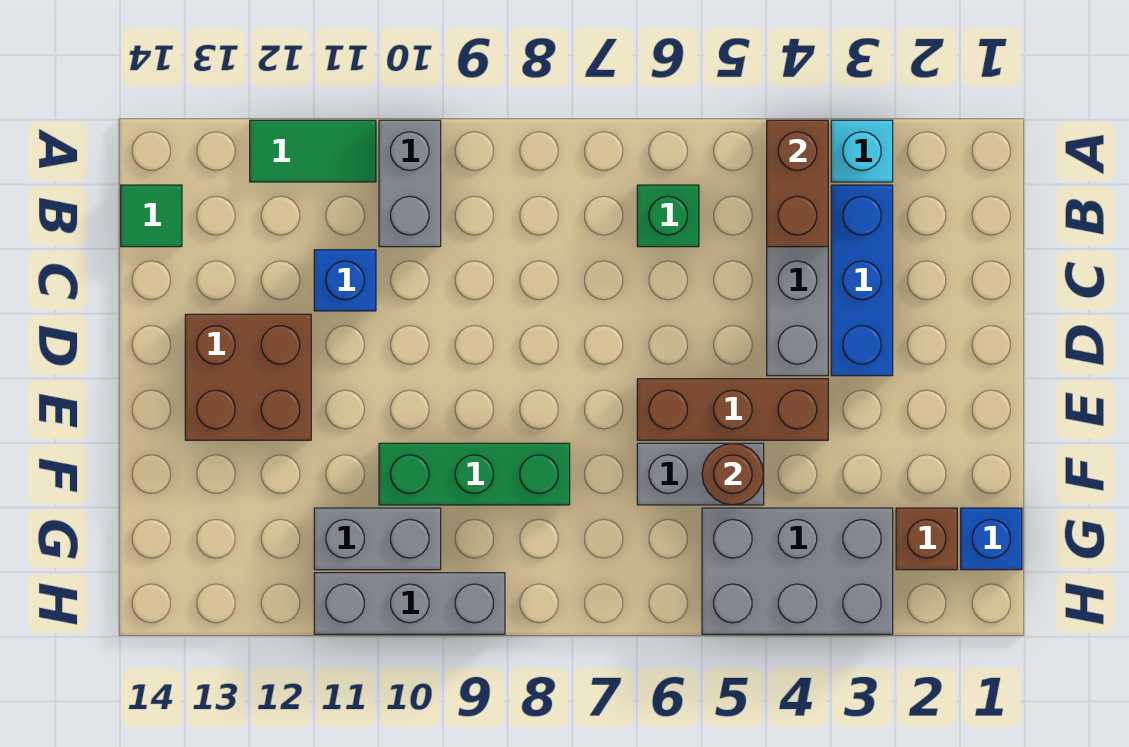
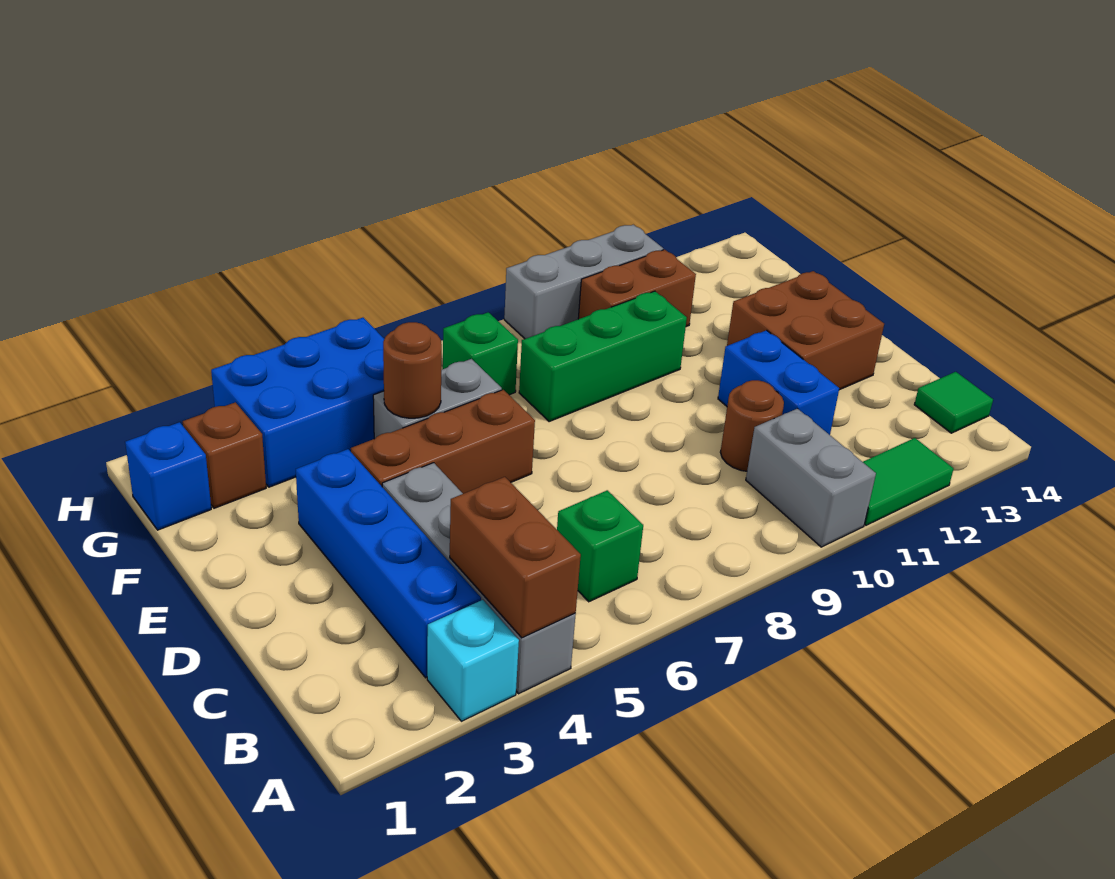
blue brick B3:D3 level 1 -> blue brick B3:E3 level 1
none -> brown round brick C10 level 1
blue brick C11 level 1 -> blue brick C11:D11 level 1
grey brick G3:H5 level 1 -> blue brick G3:H5 level 1
none -> green brick G7 level 1
grey brick G10:G11 level 1 -> brown brick G10:G11 level 1

